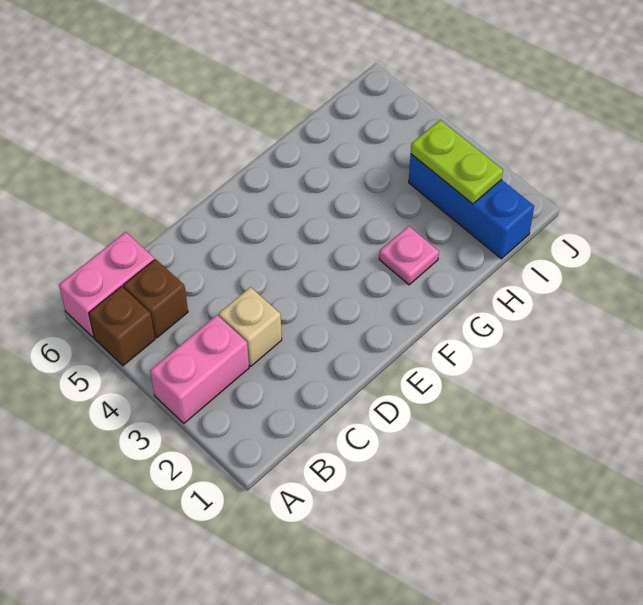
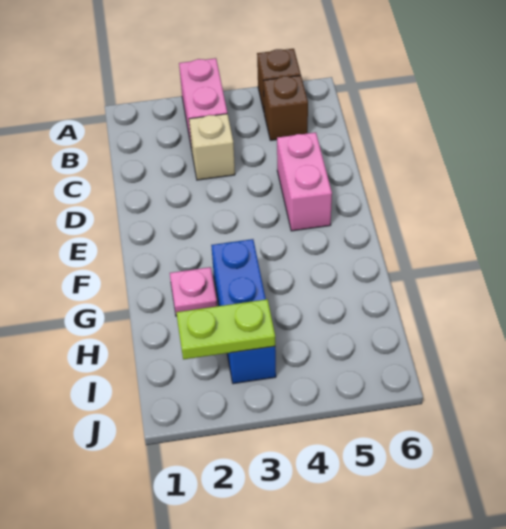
pink brick A6:B6 level 1 -> pink brick D5:E5 level 1
blue brick I1:I3 level 1 -> blue brick G3:I3 level 1

